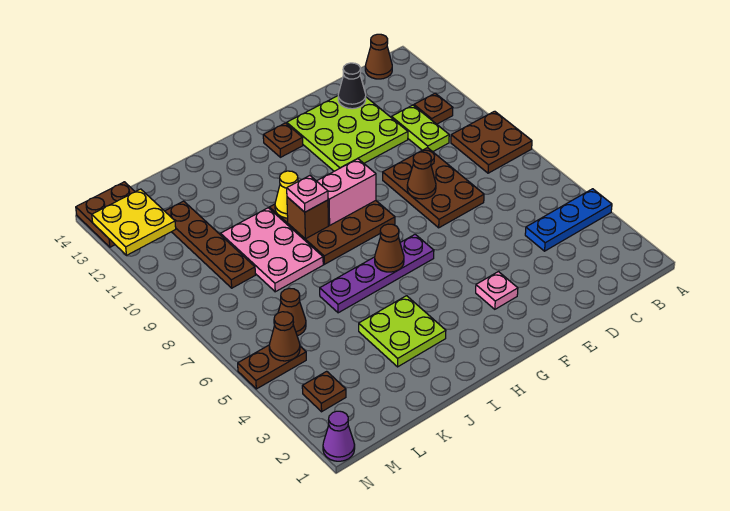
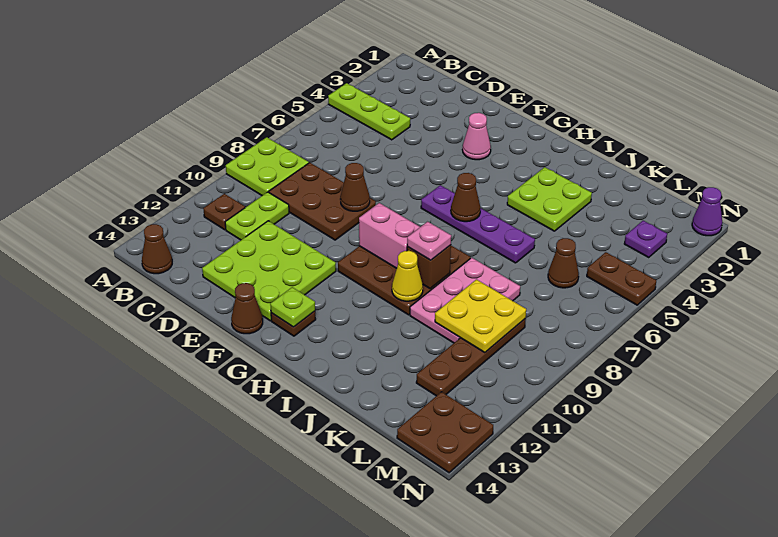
blue plate A4:C4 level 1 -> lime plate A4:C4 level 1
brown plate A8:B9 level 1 -> lime plate A8:B9 level 1
brown plate D7:E9 level 1 -> brown plate C8:E9 level 1
black cone D13 level 2 -> none
pink plate F3 level 1 -> pink cone F3 level 1
none -> lime plate G13 level 2
brown plate M3 level 1 -> purple plate M3 level 1
brown cone M5 level 2 -> brown cone F14 level 1
yellow plate M12:N13 level 2 -> yellow plate K9:L10 level 2

